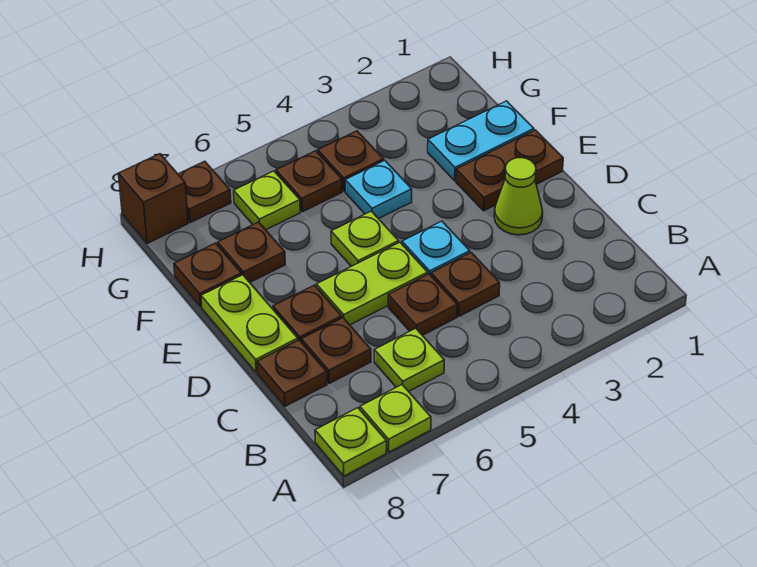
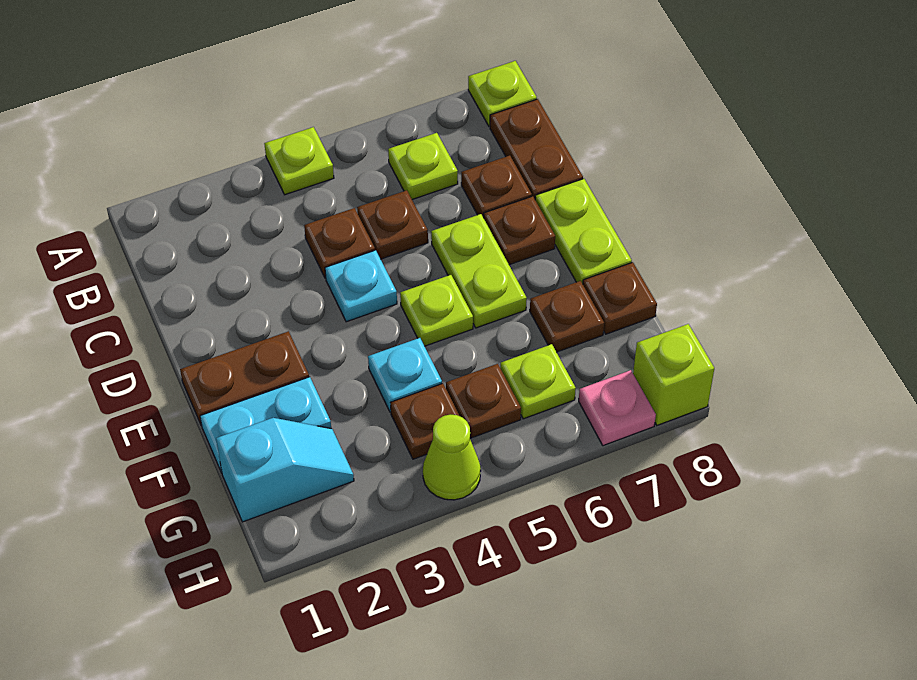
lime plate A7 level 1 -> lime plate A4 level 1
brown plate C8 level 1 -> brown plate B8:C8 level 1
lime cone D2 level 1 -> lime cone H4 level 1
lime plate D5:D6 level 1 -> lime plate D6:E6 level 1
none -> cyan slope G1:G2 level 1 top 1
brown plate H7 level 1 -> pink plate H7 level 1
brown brick H8 level 1 -> lime brick H8 level 1

